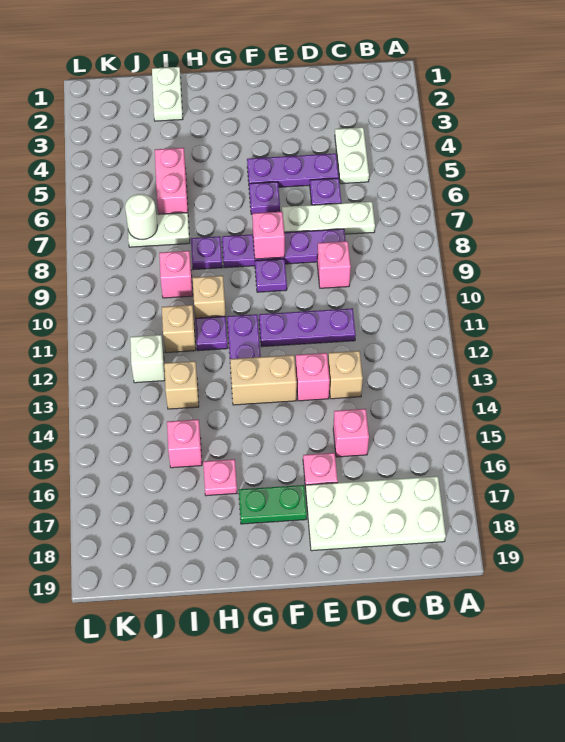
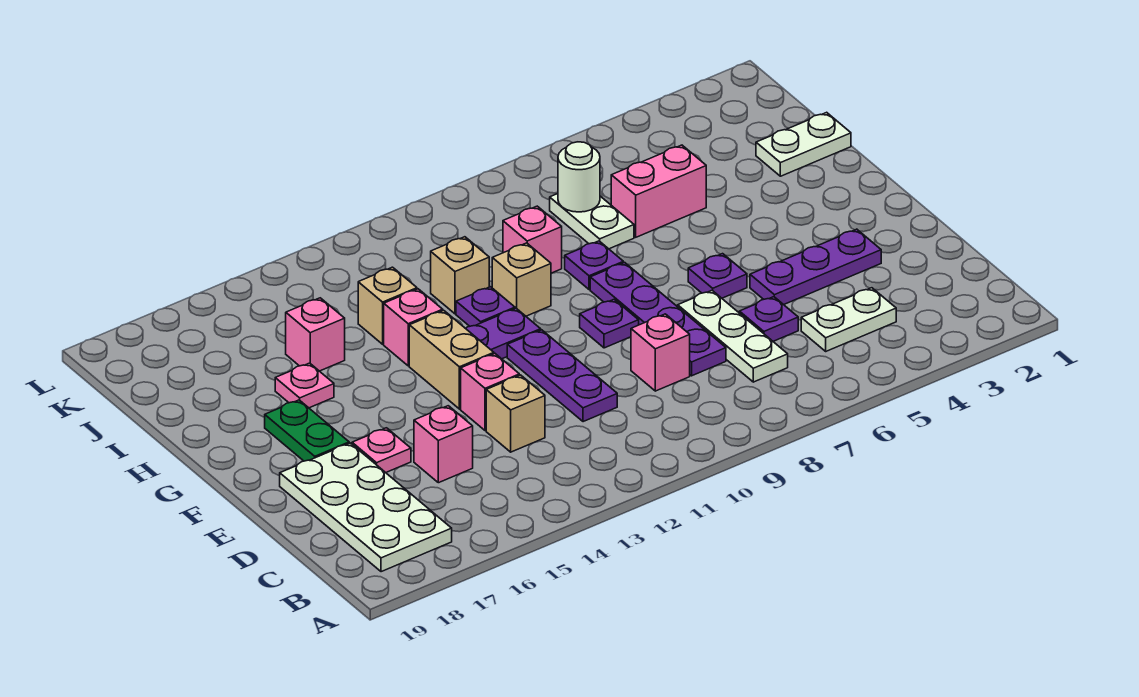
purple plate D5:F5 level 1 -> purple plate E3:E5 level 1
pink brick F8 level 2 -> pink brick H13 level 1
white brick J12 level 1 -> none

